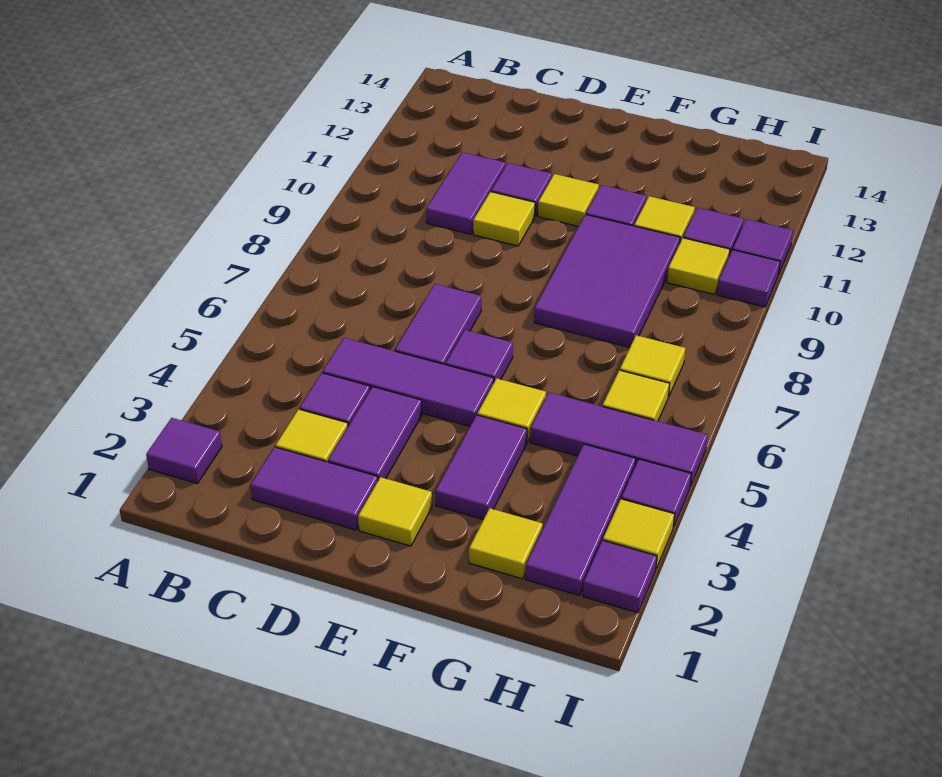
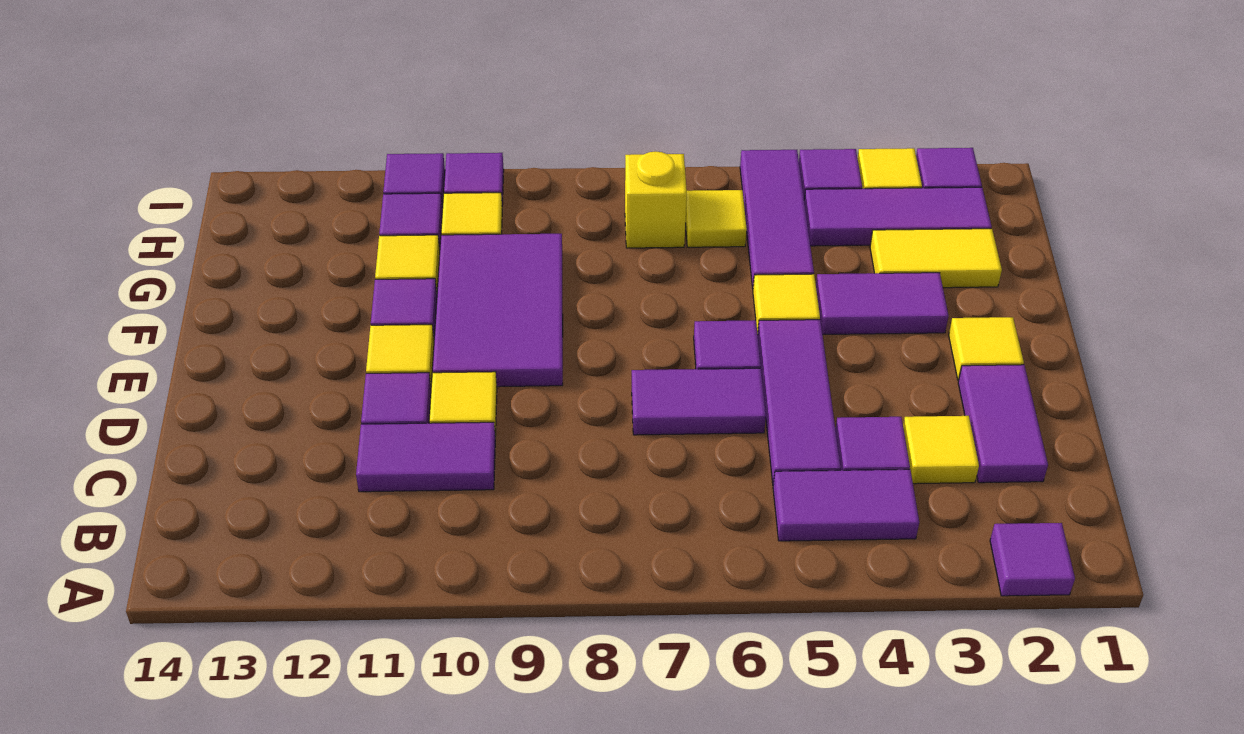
purple tile D3:D4 level 1 -> purple tile B4:B5 level 1
purple tile F8:G10 level 1 -> purple tile E9:G10 level 1
yellow tile G2 level 1 -> yellow tile G2:G3 level 1
yellow tile H7 level 1 -> yellow brick H7 level 1

